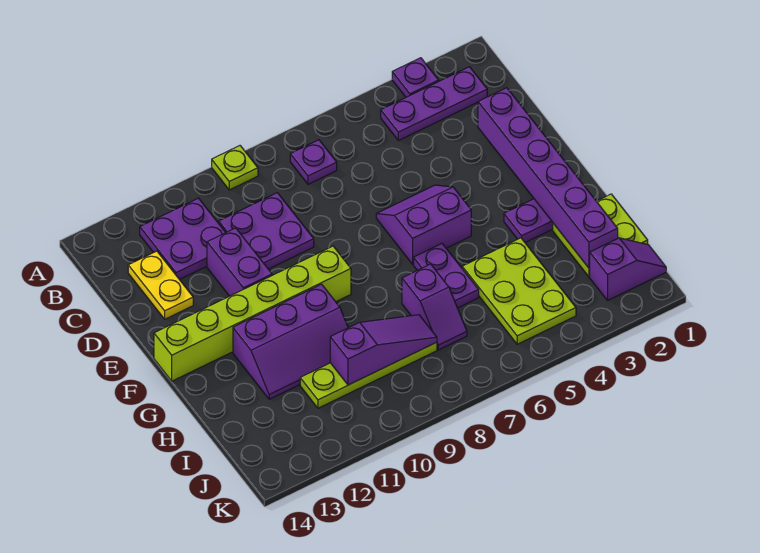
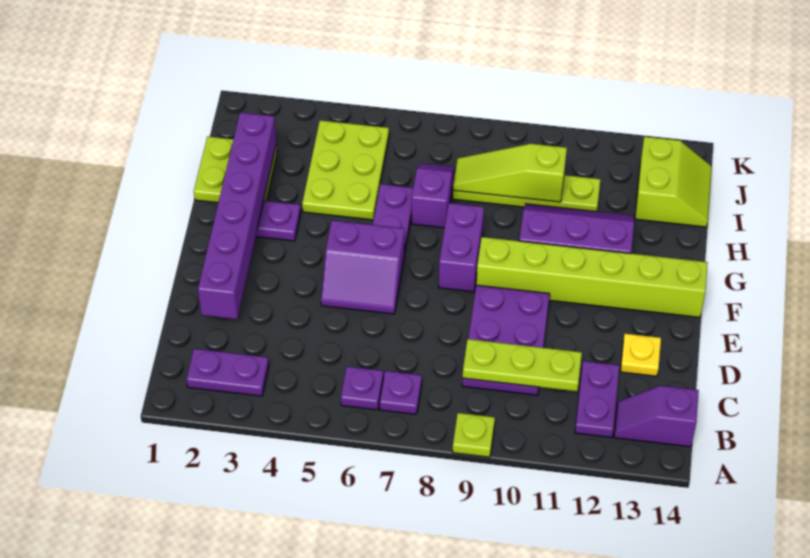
purple plate A3 level 1 -> purple plate B6 level 1
purple plate B2:B4 level 1 -> purple plate B2:B3 level 1
purple plate B11:C12 level 1 -> purple plate B12:C12 level 1
purple plate C9:D10 level 1 -> purple plate C9:E10 level 1
none -> lime plate C9:C11 level 2
yellow plate C13:D13 level 1 -> yellow plate D13 level 1
purple brick D11:E11 level 1 -> purple brick F8:G8 level 1
purple slope I8:I10 level 2 top 10 -> lime slope I8:I10 level 2 top 10
none -> lime slope I13:J14 level 1 top 13
purple slope J1:J2 level 1 top 2 -> purple slope B13:B14 level 1 top 14

